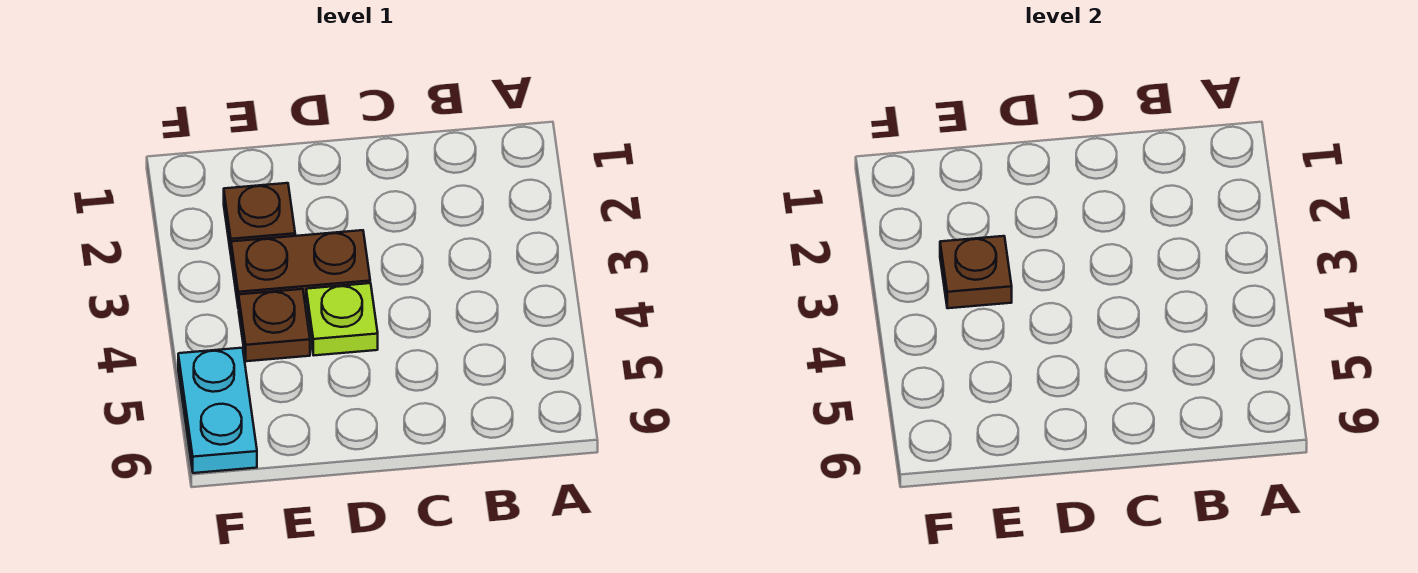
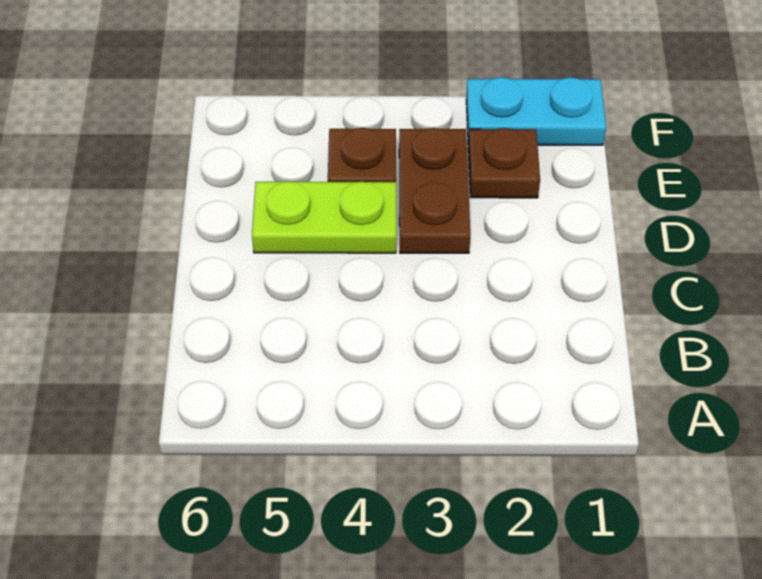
lime plate D4 level 1 -> lime plate D4:D5 level 1
brown plate E3 level 2 -> none
cyan plate F5:F6 level 1 -> cyan plate F1:F2 level 1

